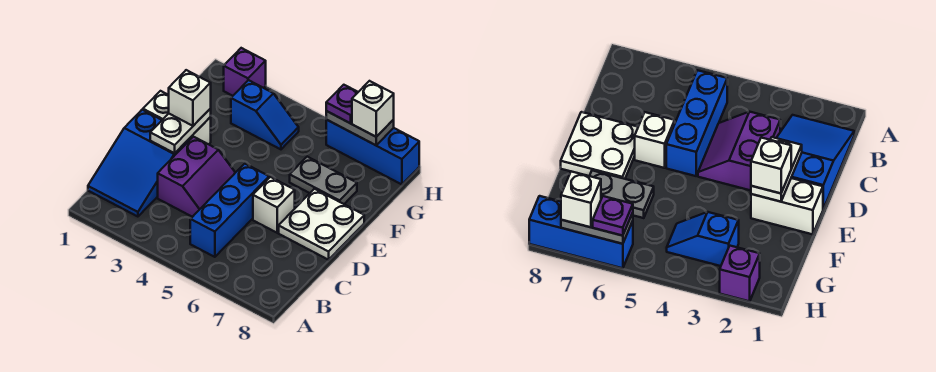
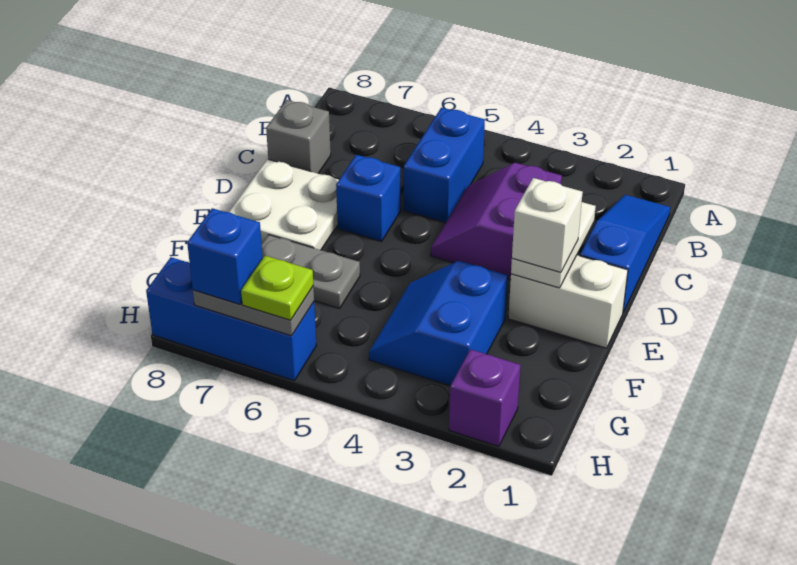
blue slope B1:D2 level 1 top D -> blue slope B1:D1 level 1 top D
blue brick B5:D5 level 1 -> blue brick B5:C5 level 1
none -> grey brick C8 level 1
white brick D6 level 1 -> blue brick D6 level 1
blue slope G3:G4 level 1 top 3 -> blue slope F3:G4 level 1 top 3
purple plate H6 level 3 -> lime plate H6 level 3
white brick H7 level 3 -> blue brick H7 level 3

